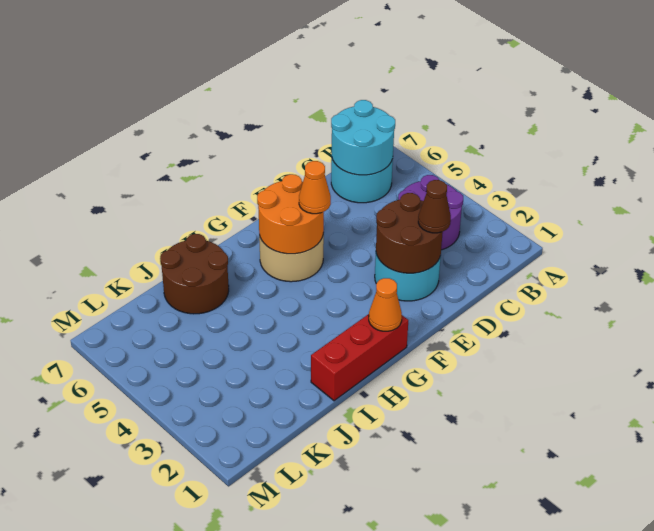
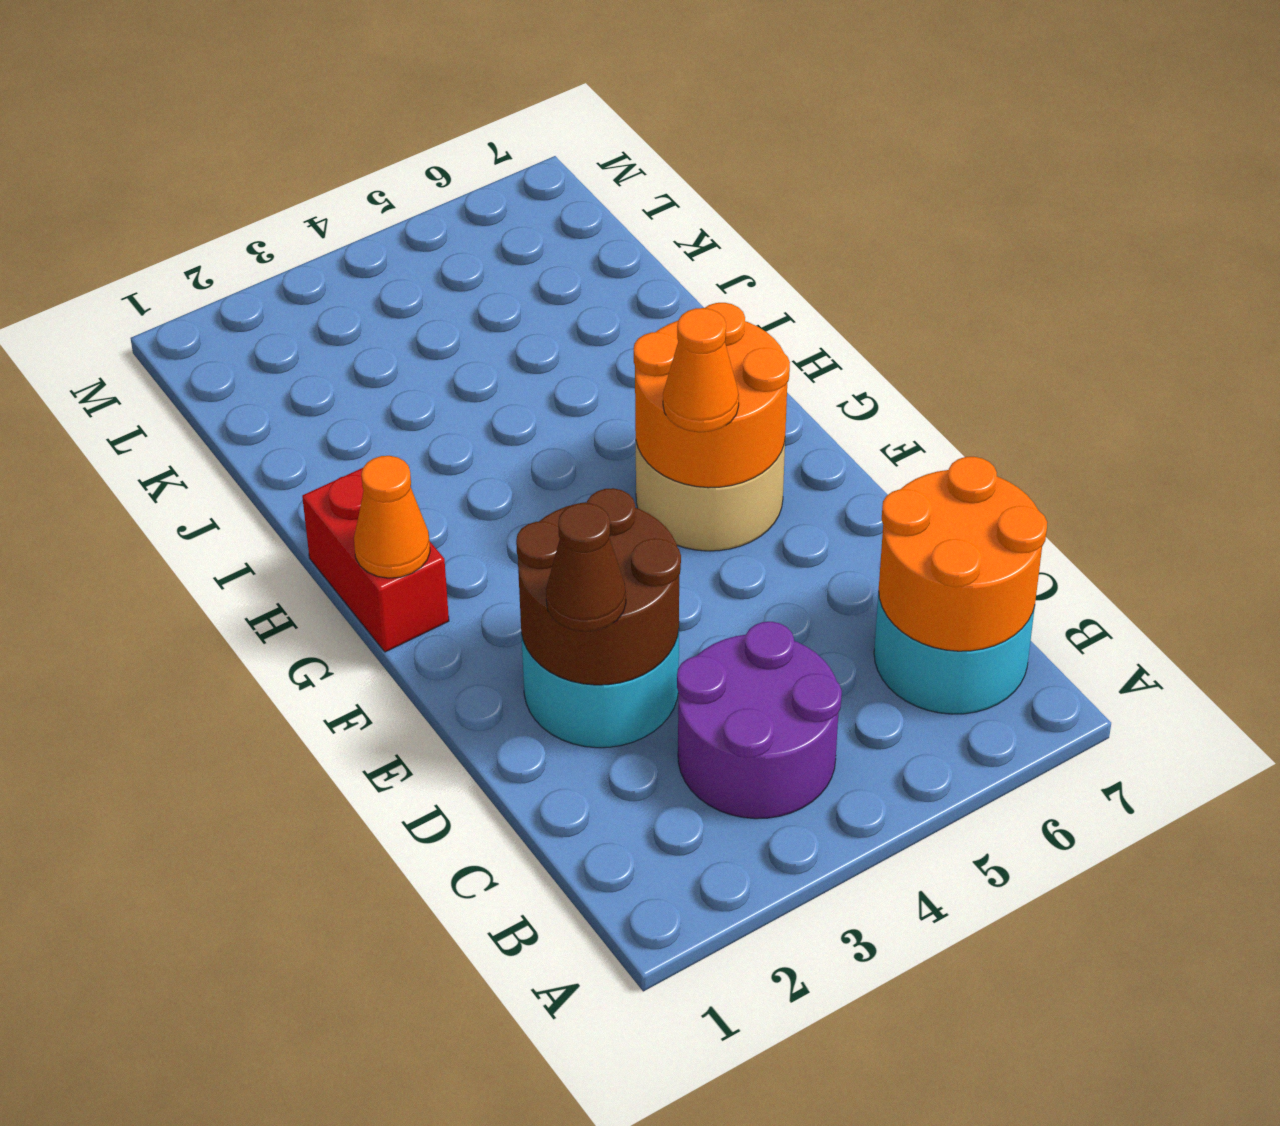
cyan round brick B6:C7 level 2 -> orange round brick B6:C7 level 2
red brick G1:I1 level 1 -> red brick G1:H1 level 1
brown round brick I6:J7 level 1 -> none

